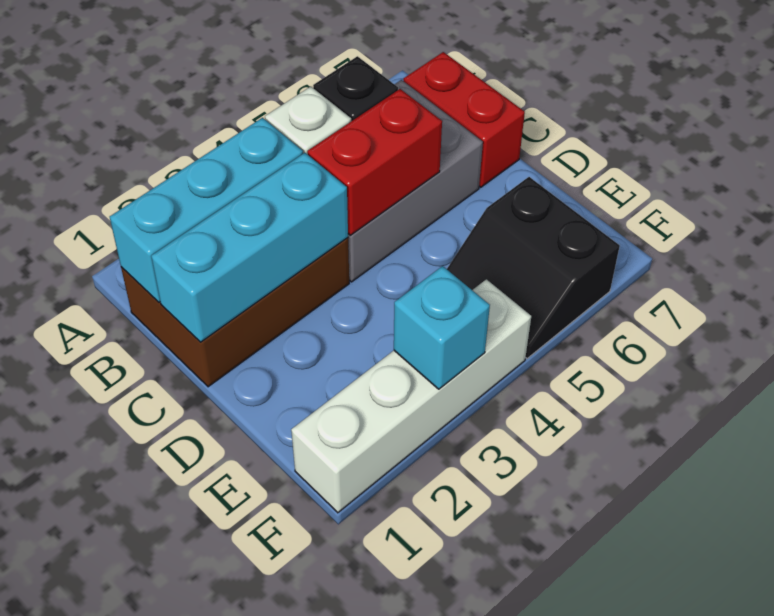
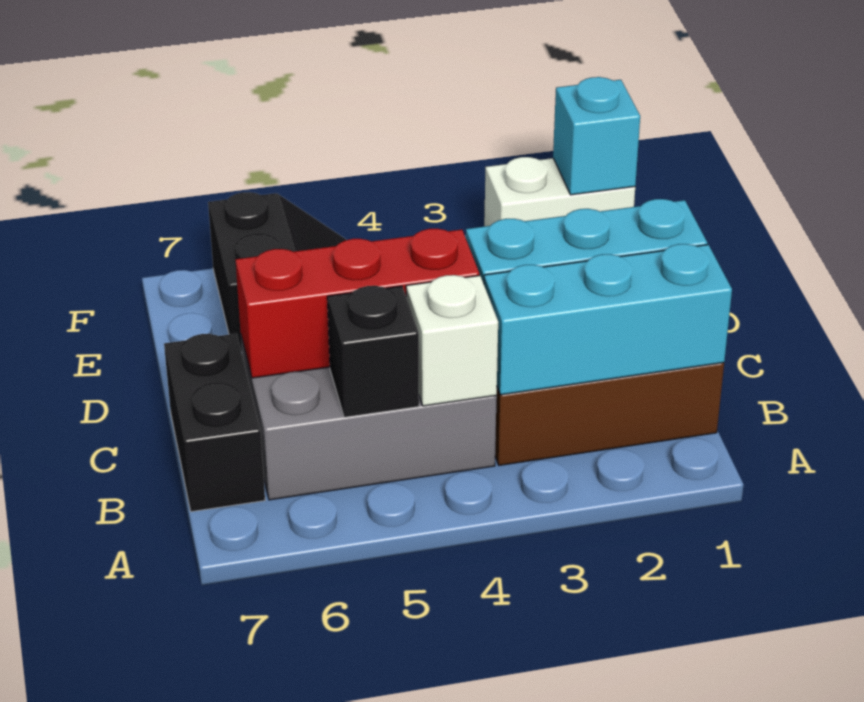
red brick B7:C7 level 1 -> black brick B7:C7 level 1
red brick C4:C5 level 2 -> red brick C4:C6 level 2
white brick F1:F4 level 1 -> white brick F1:F2 level 1
cyan brick F3 level 2 -> cyan brick F1 level 2

